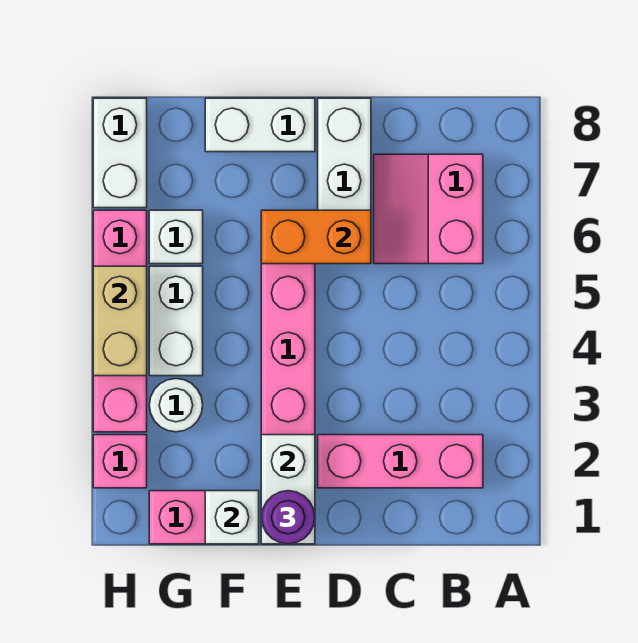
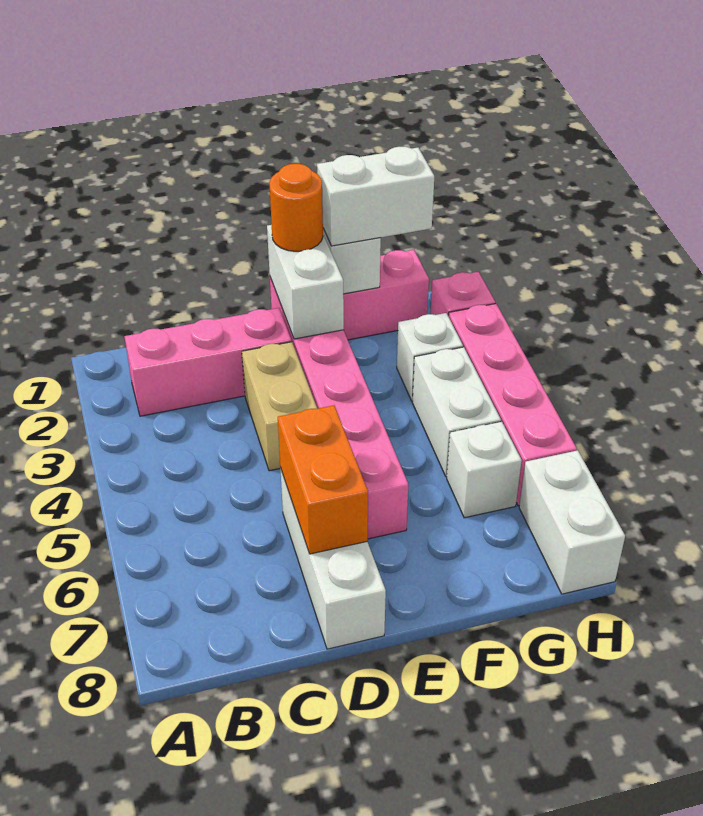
pink slope B6:C7 level 1 top B -> none
orange brick D6:E6 level 2 -> orange brick D6:D7 level 2
purple round brick E1 level 3 -> orange round brick E1 level 3
white brick E8:F8 level 1 -> white brick F1:G1 level 3
white round brick G3 level 1 -> white brick G3 level 1
tan brick H4:H5 level 2 -> tan brick D3:D4 level 1

